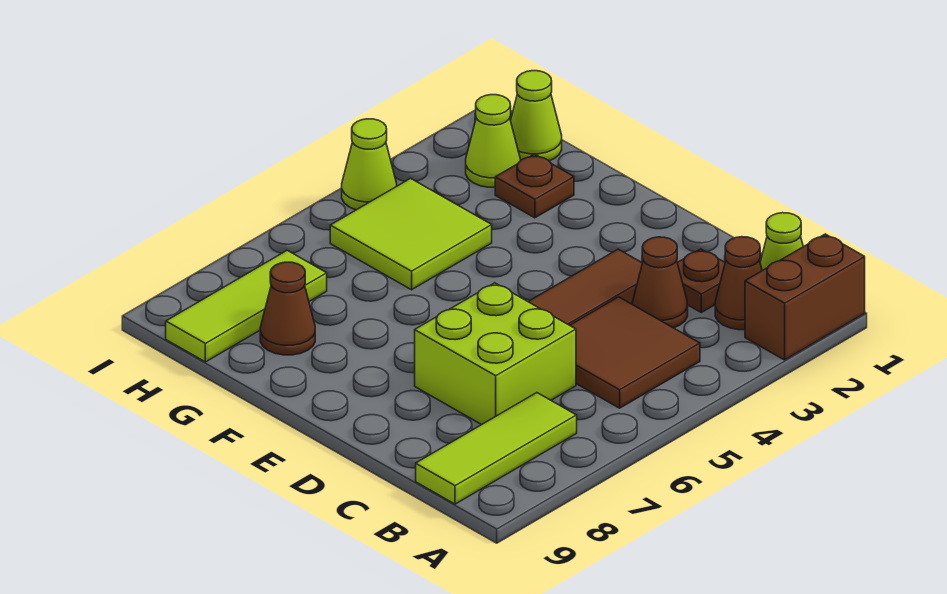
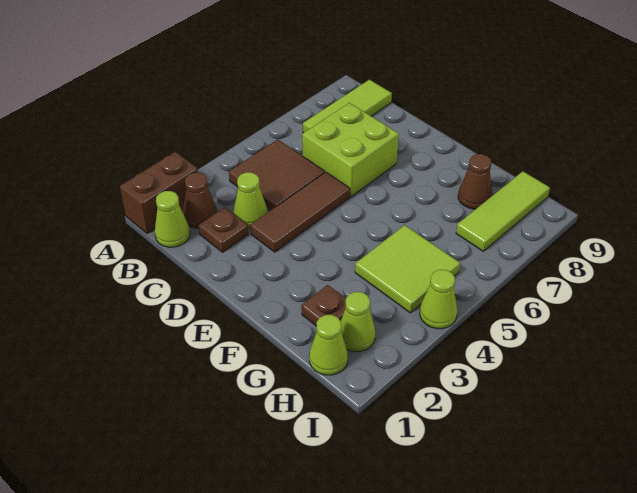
brown cone C3 level 1 -> lime cone C3 level 1

